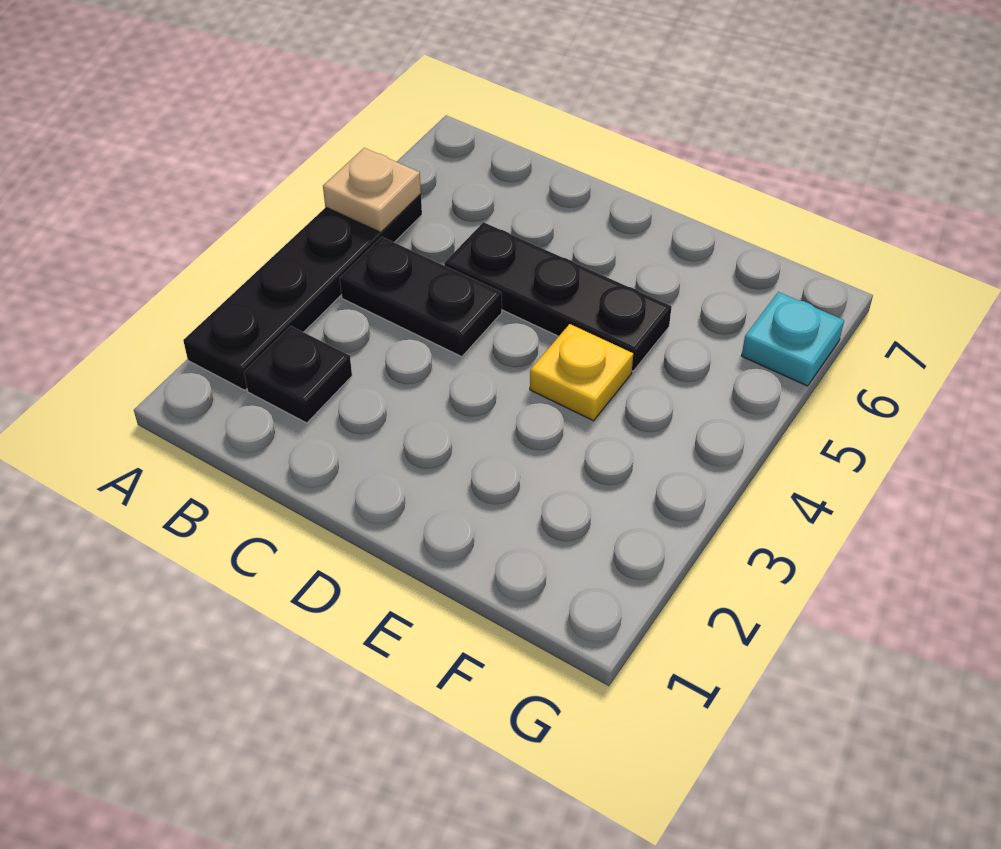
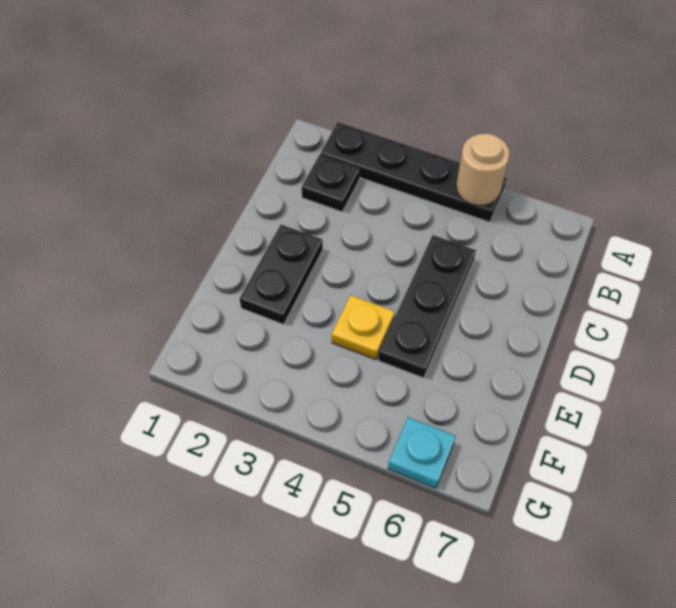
tan plate A5 level 2 -> tan round brick A5 level 2
black plate B4:C4 level 1 -> black plate D2:E2 level 1

